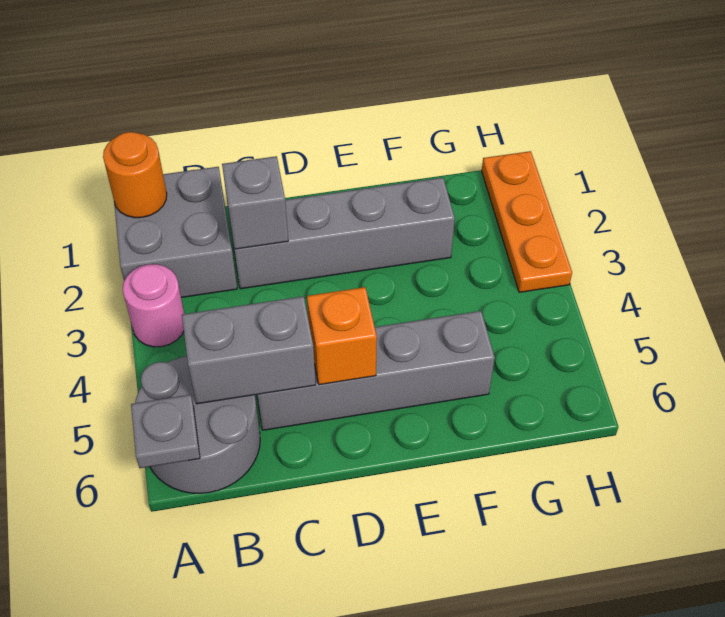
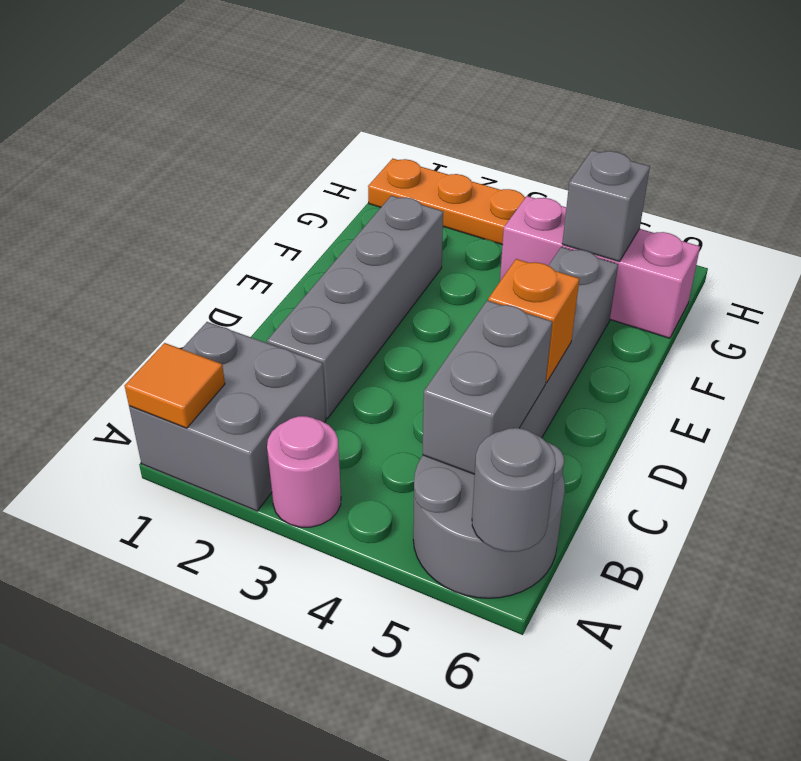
orange round brick A1 level 2 -> orange tile A1 level 2
grey plate A6 level 2 -> grey round brick A6 level 2
grey brick C2 level 2 -> grey brick G5 level 2
none -> pink brick G4:G6 level 1

